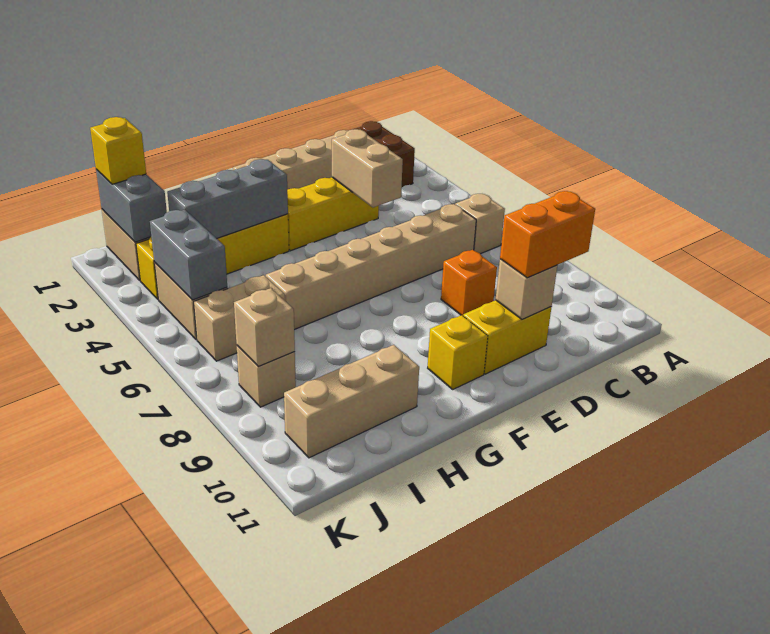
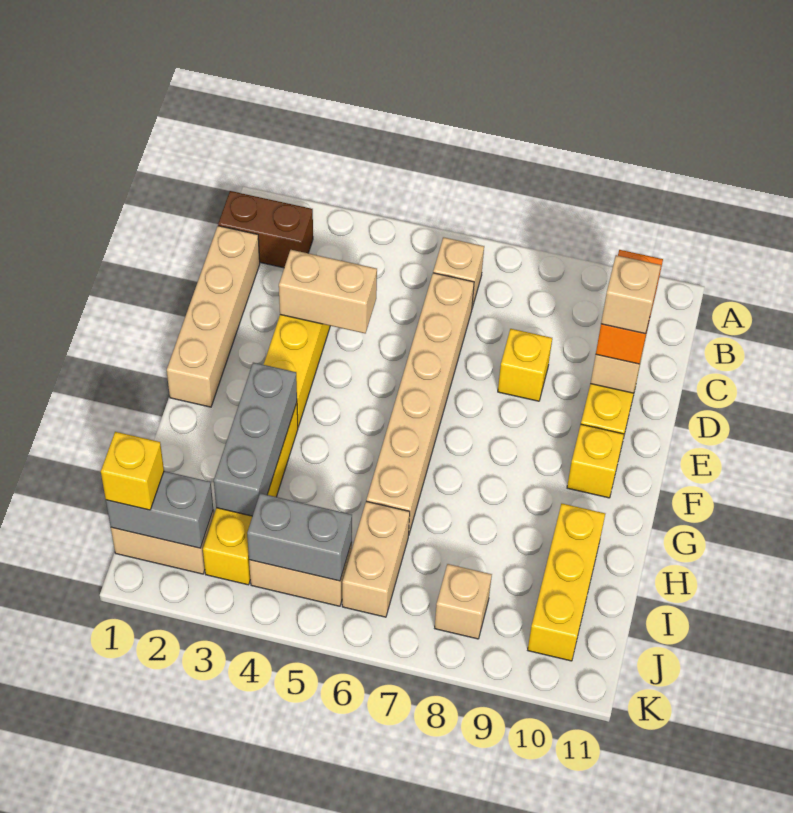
orange brick D8 level 1 -> yellow brick D8 level 1
tan brick H10:J10 level 1 -> yellow brick H10:J10 level 1
tan brick J8 level 2 -> tan brick D10 level 4

